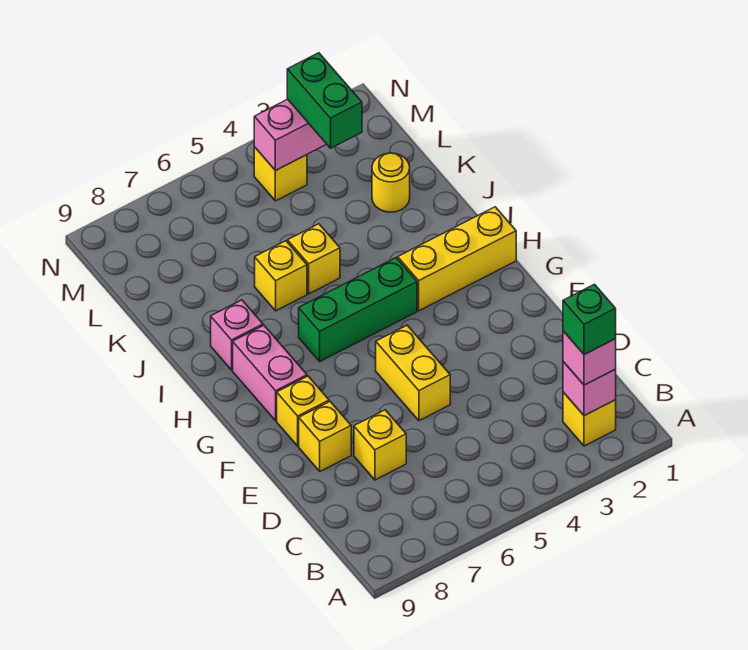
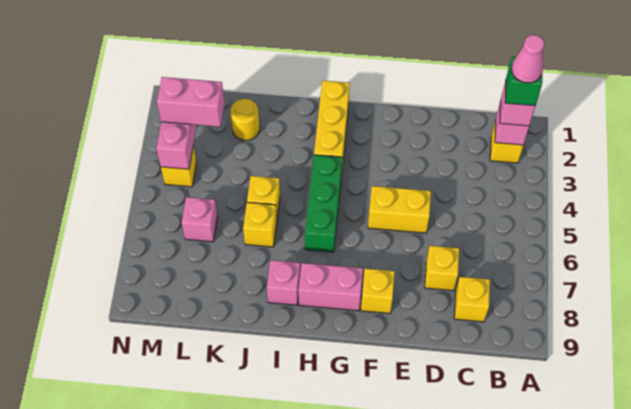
none -> pink cone B2 level 5
yellow brick E8 level 1 -> yellow brick C8 level 1
green brick L3:M3 level 3 -> pink brick L3:M3 level 3
none -> pink brick L6 level 1

